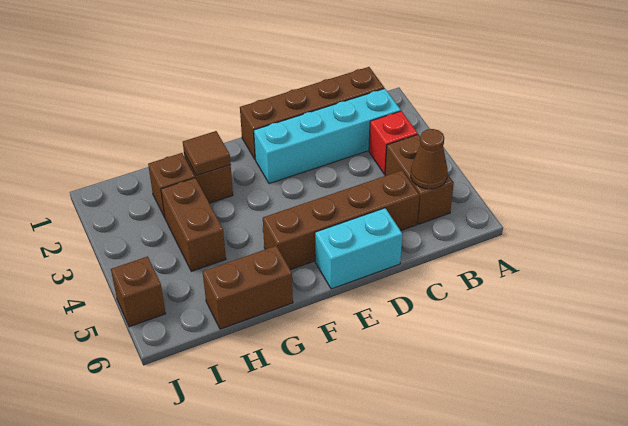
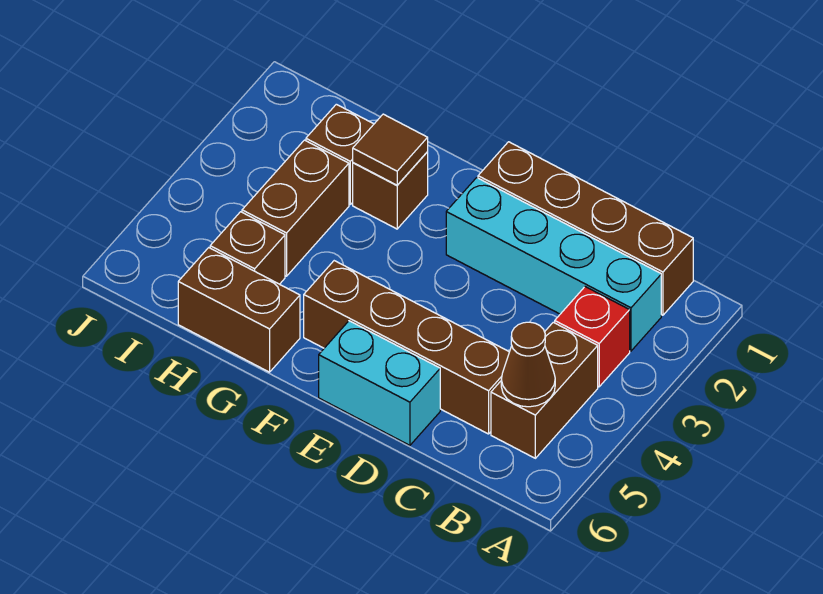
brown brick J5 level 1 -> brown brick H5 level 1

